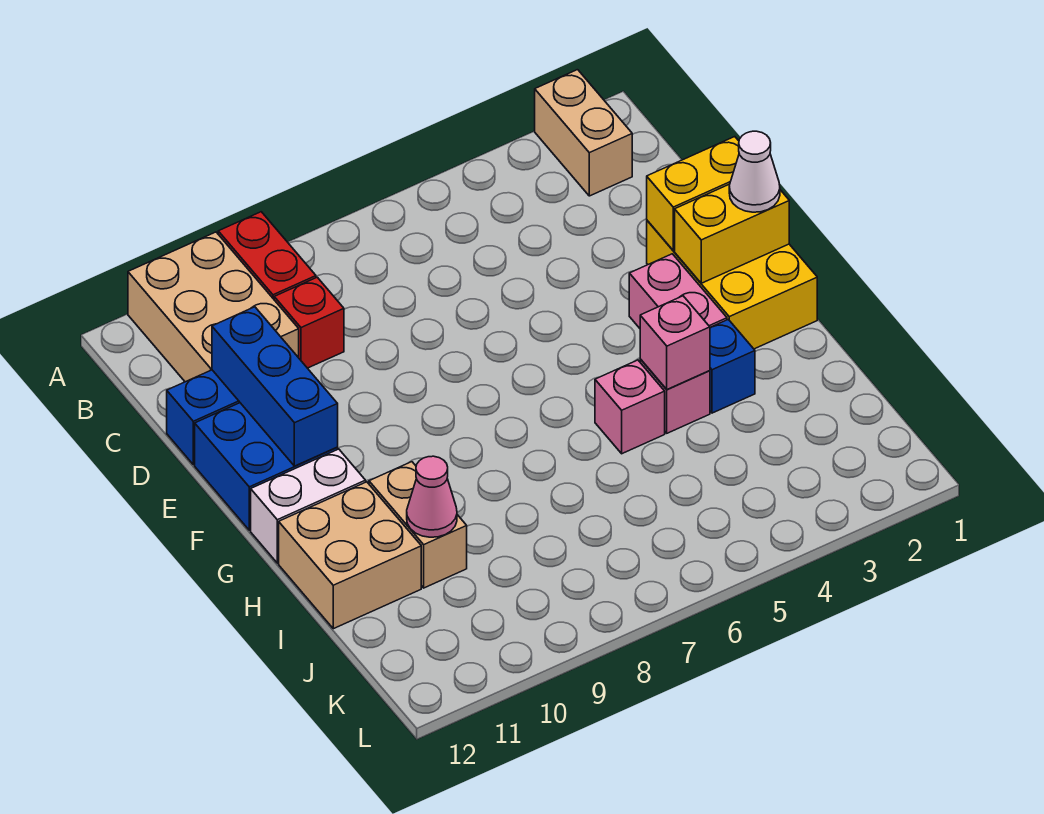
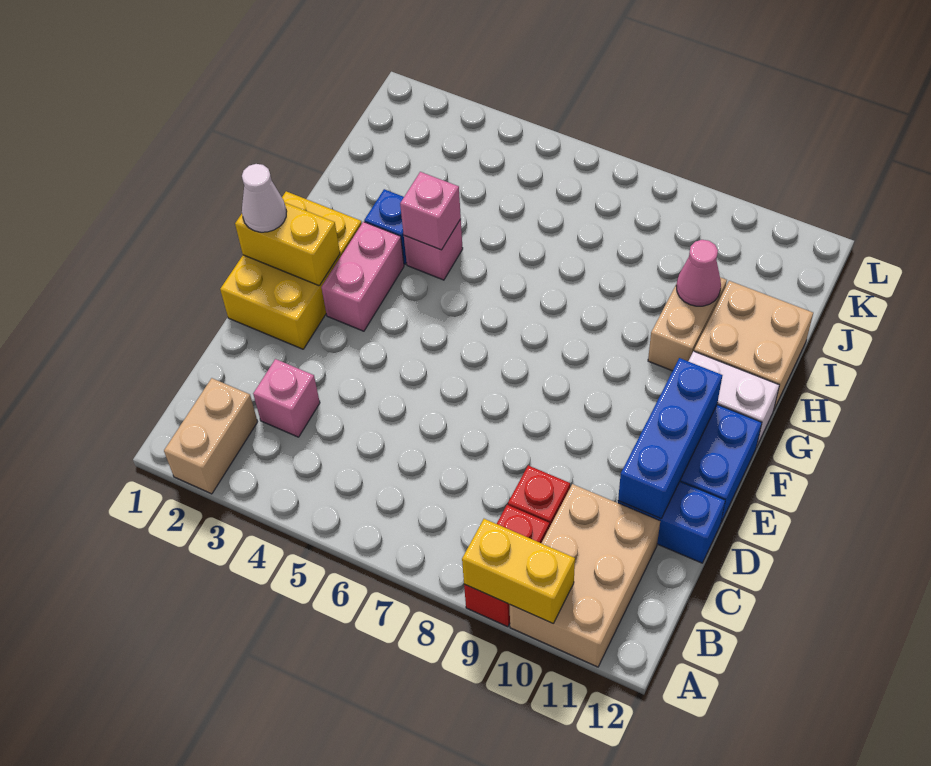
yellow brick E1:E2 level 2 -> yellow brick A9:A10 level 2
pink brick H5 level 1 -> pink brick C3 level 1

